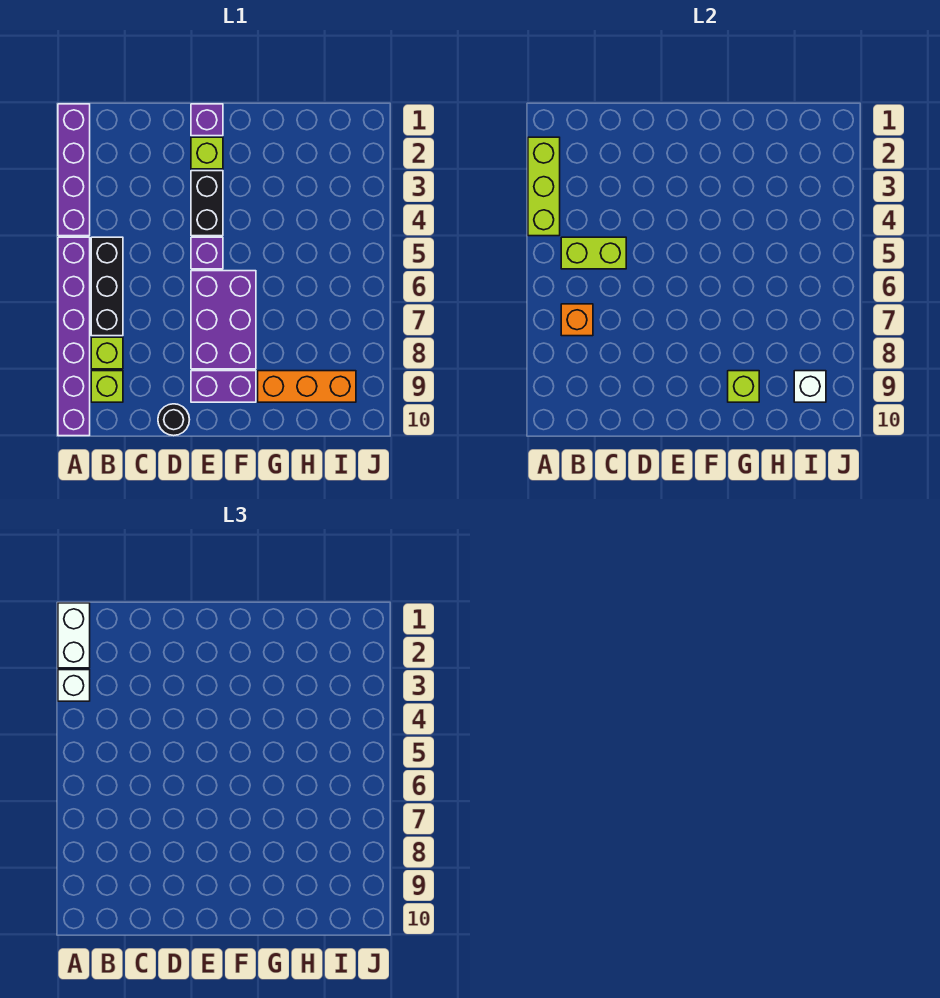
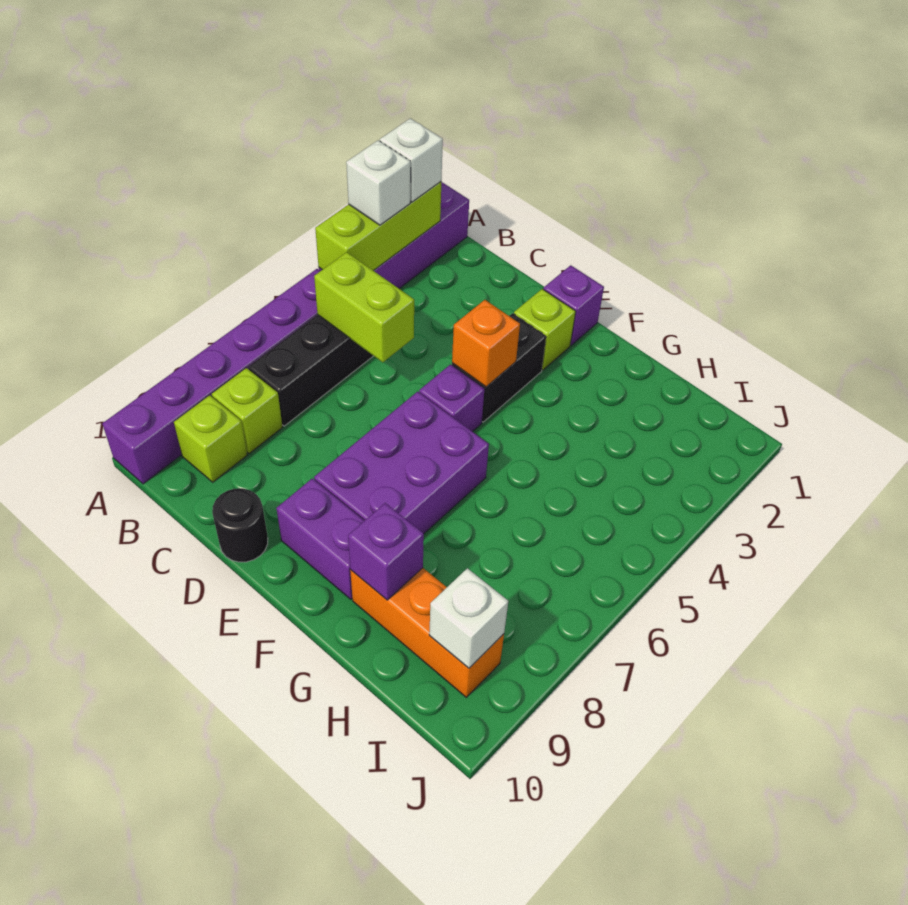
white brick A1:A2 level 3 -> white brick A2 level 3
orange brick B7 level 2 -> orange brick E4 level 2
lime brick G9 level 2 -> purple brick G9 level 2

